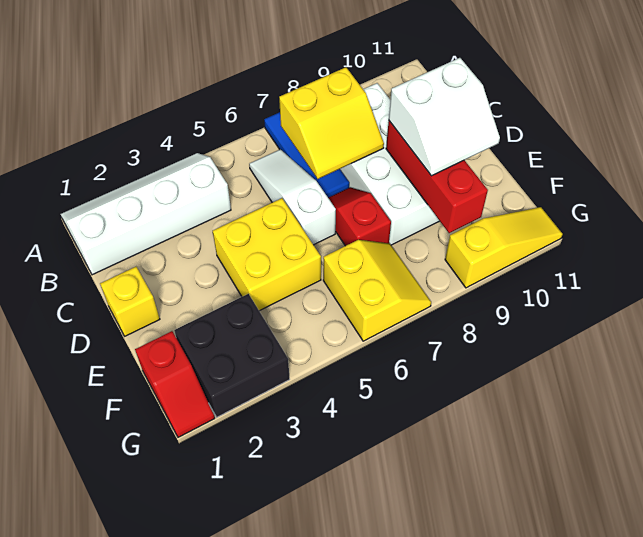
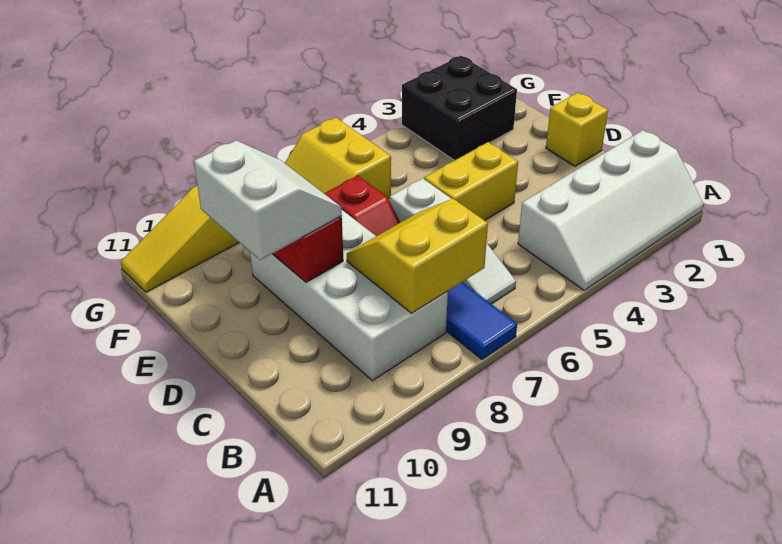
yellow brick D4:E5 level 1 -> yellow brick D4:D5 level 1
white slope D9:E10 level 3 top D -> white slope D9:E10 level 3 top 10
red slope F1:G1 level 1 top F -> none

